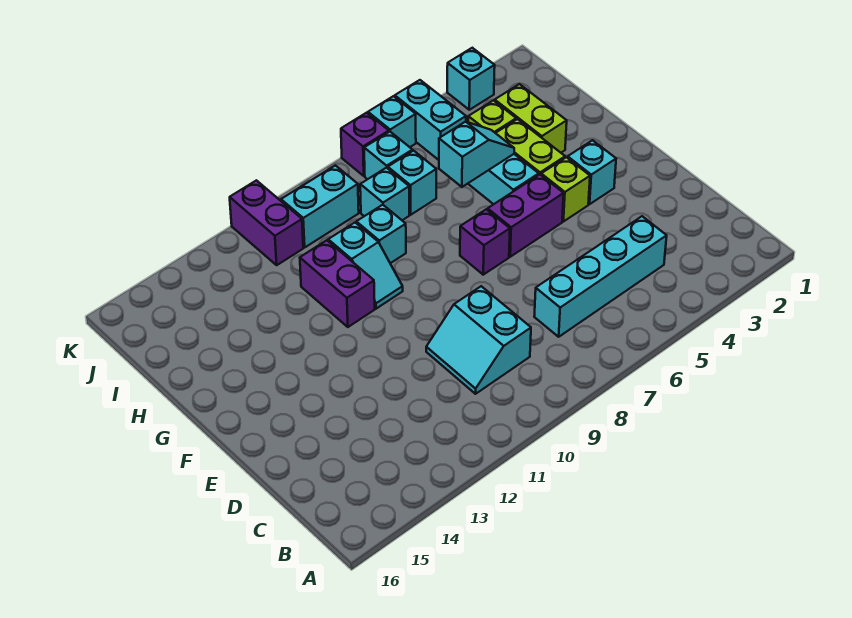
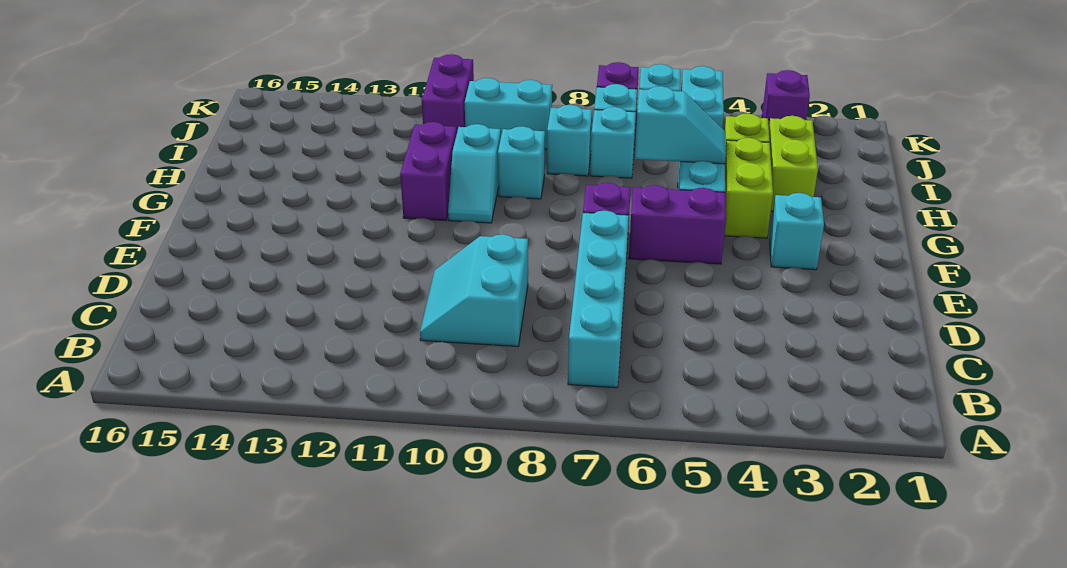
cyan brick C4:C7 level 1 -> cyan brick B7:E7 level 1
lime brick F4 level 1 -> none
cyan brick K3 level 1 -> purple brick K3 level 1

